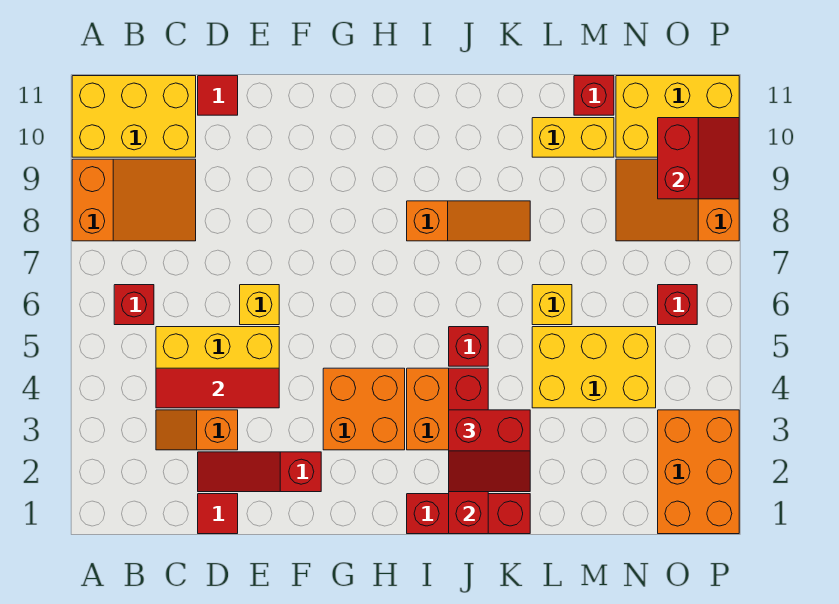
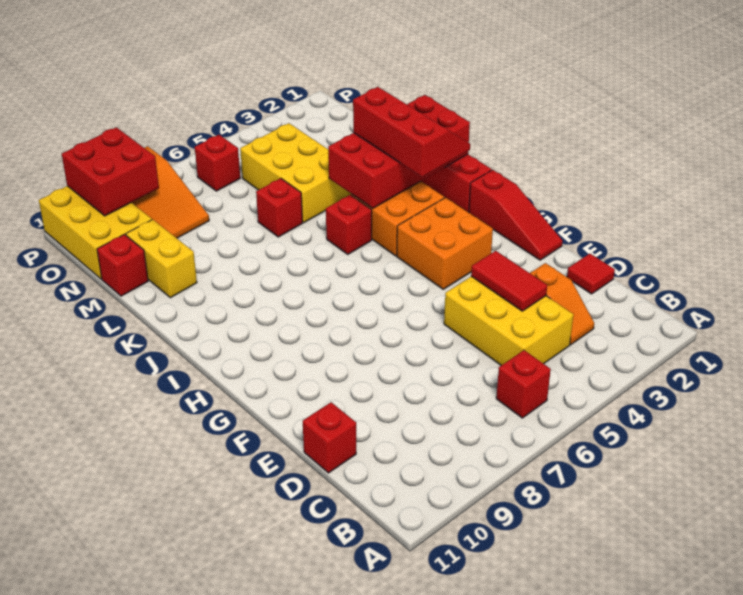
orange slope A8:C9 level 1 top A -> none
yellow brick A10:C11 level 1 -> none
red tile C4:E4 level 2 -> red tile D4:E4 level 2
red slope D2:F2 level 1 top F -> red slope F1:H1 level 1 top H
red tile D11 level 1 -> red brick D11 level 1
yellow brick E6 level 1 -> none
orange slope I8:K8 level 1 top I -> none
red brick J1:J4 level 2 -> red brick J1:K4 level 2
red slope J2:K3 level 3 top 3 -> red slope I2:K3 level 3 top 3
yellow brick L6 level 1 -> red brick L6 level 1
orange brick O1:P3 level 1 -> none
red slope O9:P10 level 2 top O -> red brick O9:P10 level 2

